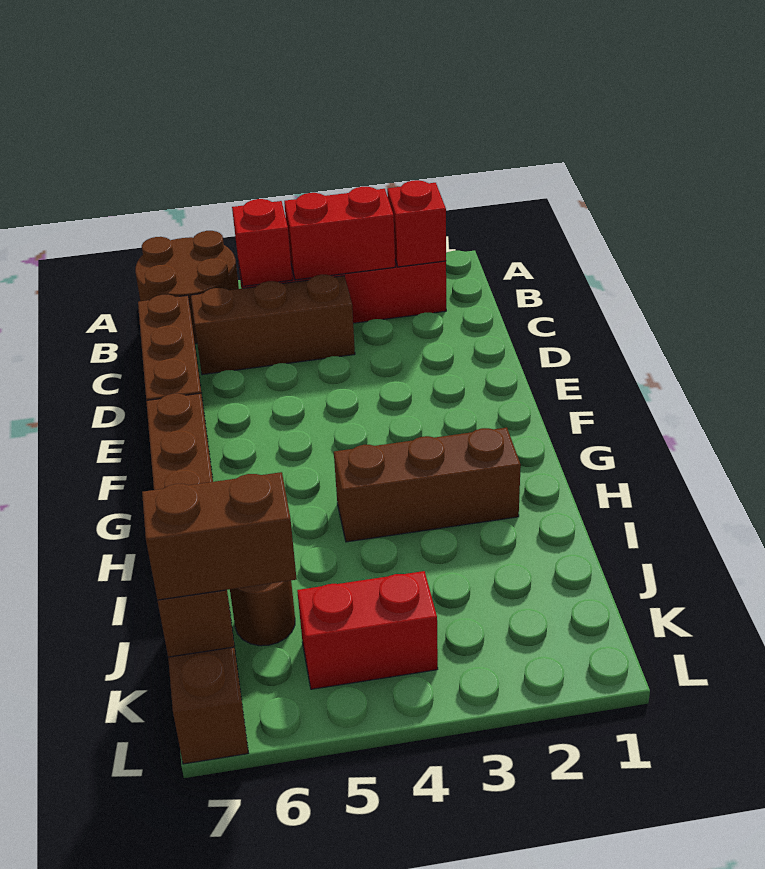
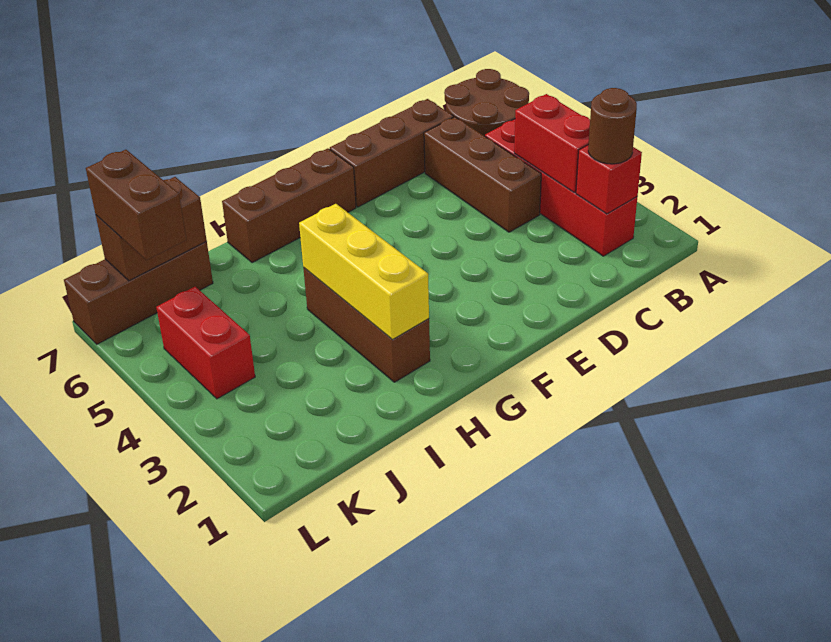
red brick B5 level 2 -> none
none -> yellow brick H2:H4 level 2
brown round brick J6 level 1 -> brown round brick B2 level 3

